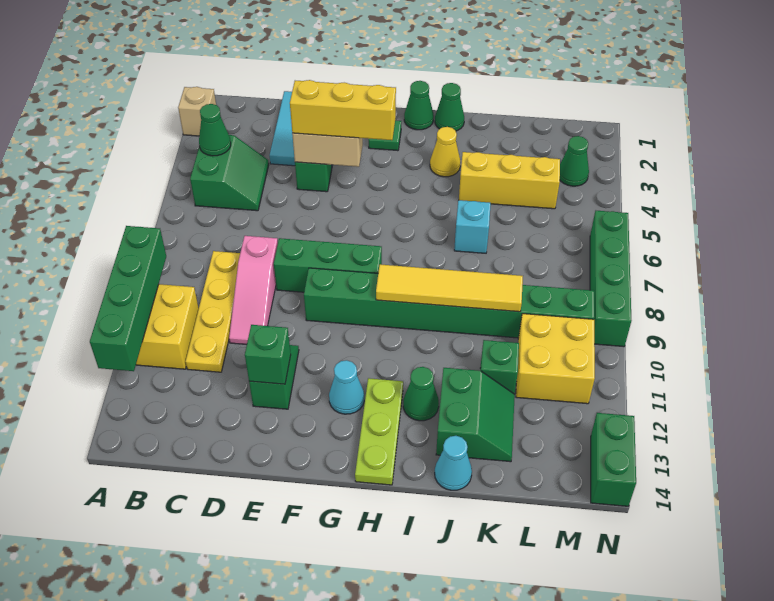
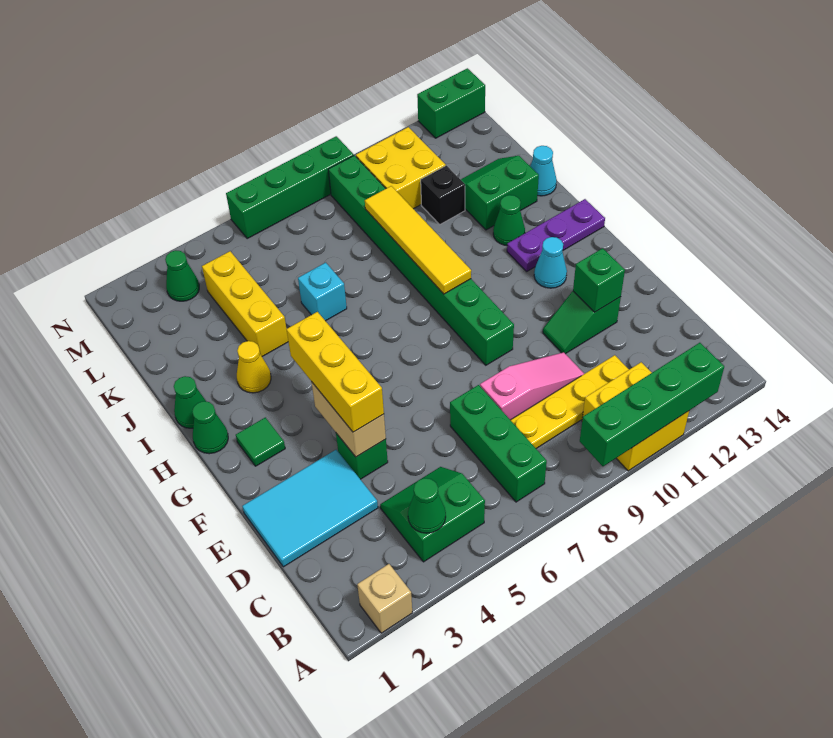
green brick E8:G8 level 1 -> green brick B7:D7 level 1
lime plate H12:H14 level 1 -> purple plate H12:H14 level 1
green brick K11 level 1 -> black brick K11 level 1

